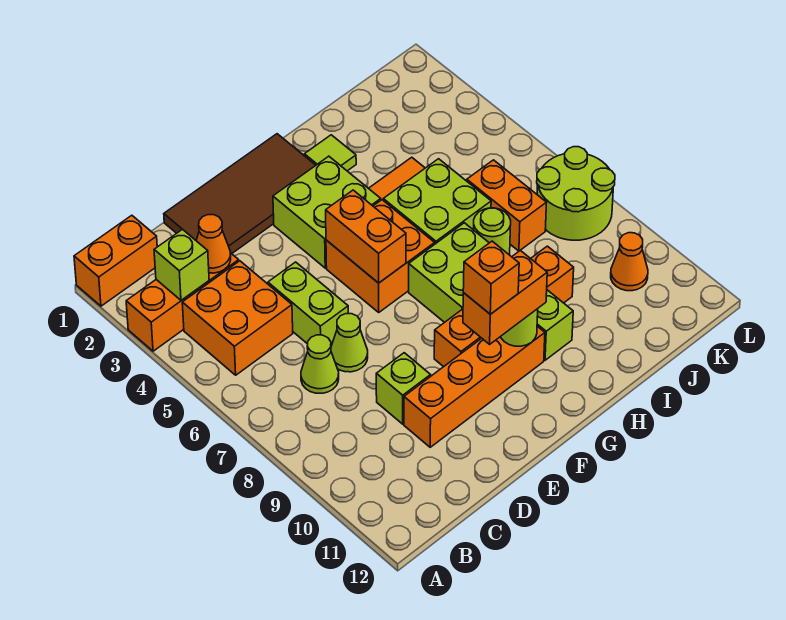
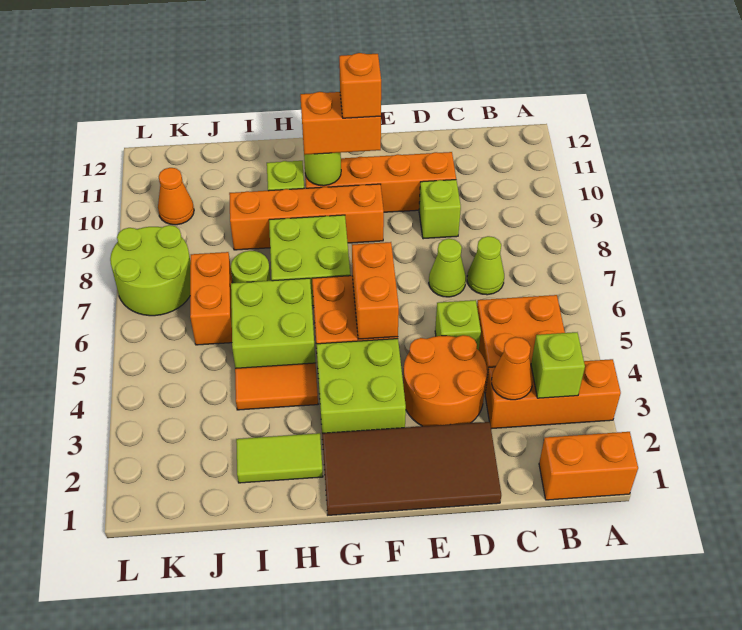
none -> orange round brick D3:E4 level 1
lime brick D5:D6 level 1 -> lime brick D5 level 1
lime tile H2 level 1 -> lime tile H2:I2 level 1

